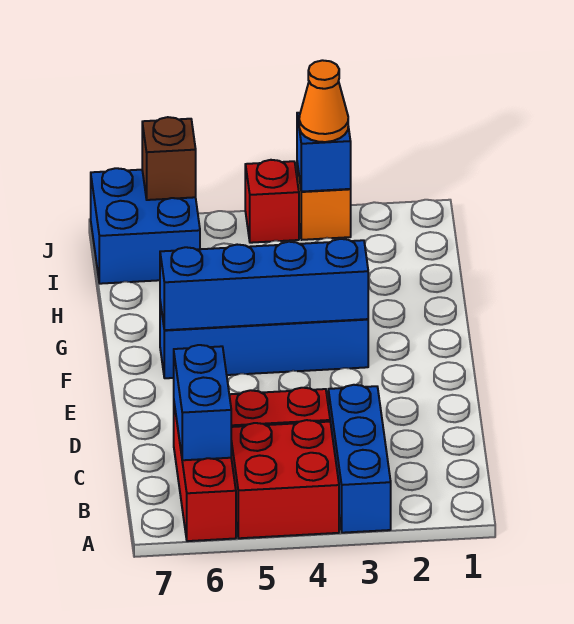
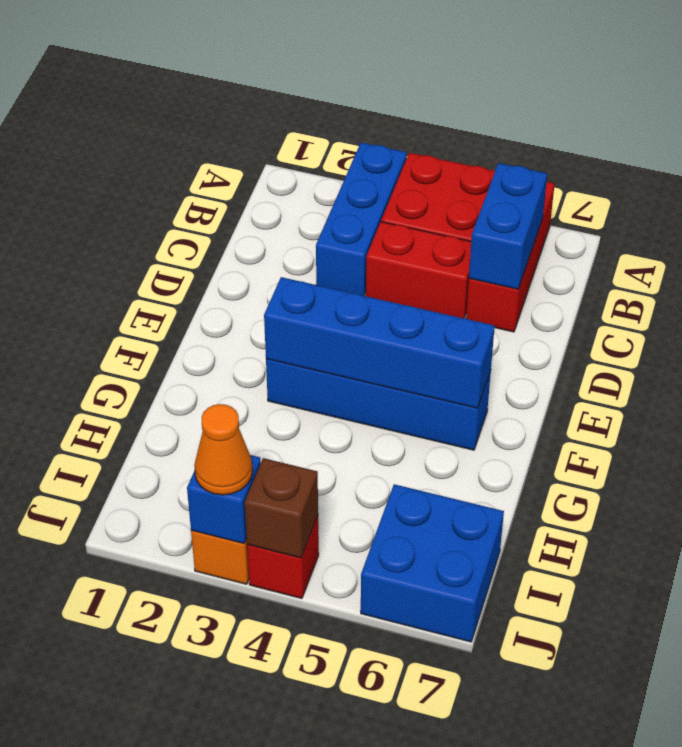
brown brick J6 level 2 -> brown brick J4 level 2

